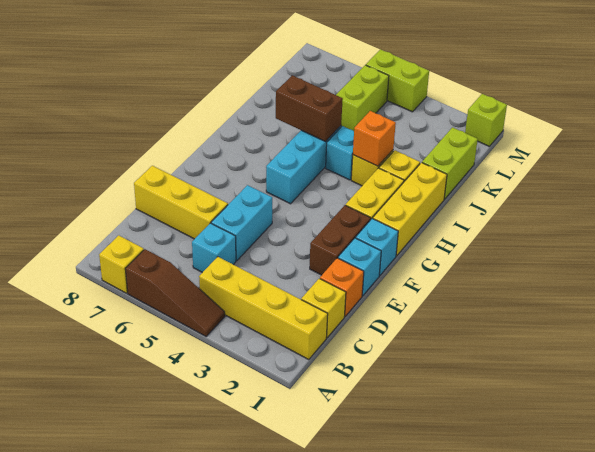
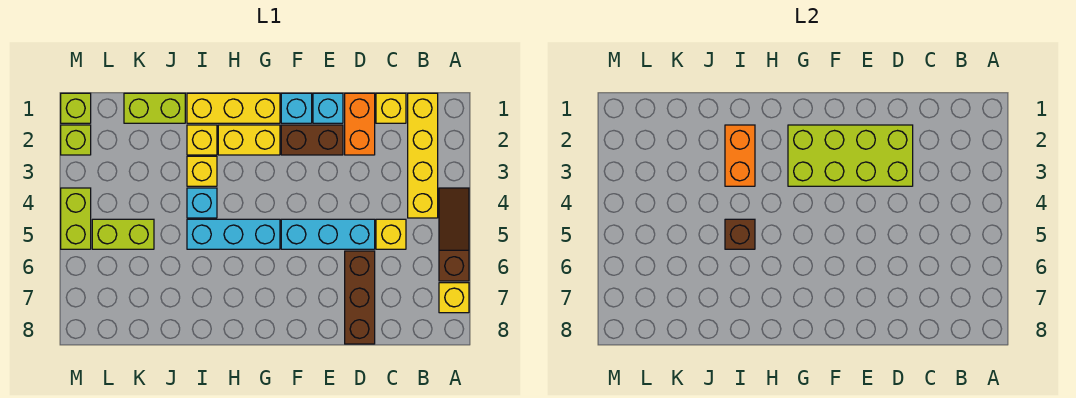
cyan brick C5 level 1 -> yellow brick C5 level 1
orange brick D1 level 1 -> orange brick D1:D2 level 1
none -> lime brick D2:G3 level 2
cyan brick D5:E5 level 1 -> cyan brick D5:F5 level 1
yellow brick D6:D8 level 1 -> brown brick D6:D8 level 1
orange brick I3 level 2 -> orange brick I2:I3 level 2
brown brick I5:I6 level 2 -> brown brick I5 level 2
none -> lime brick M2 level 1

